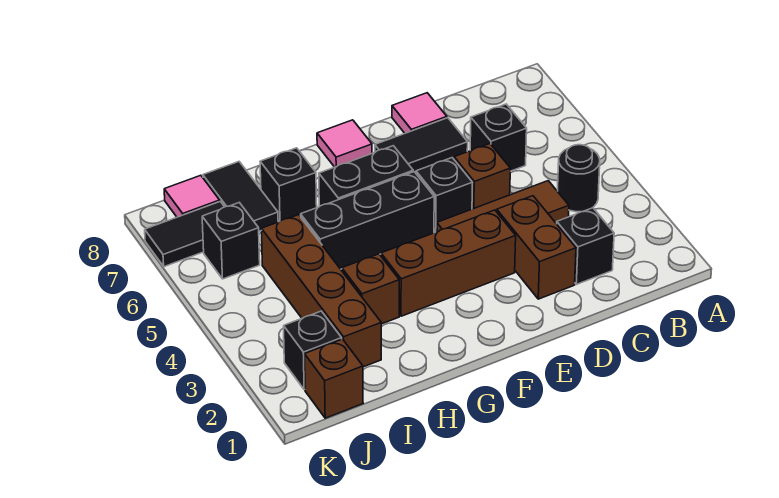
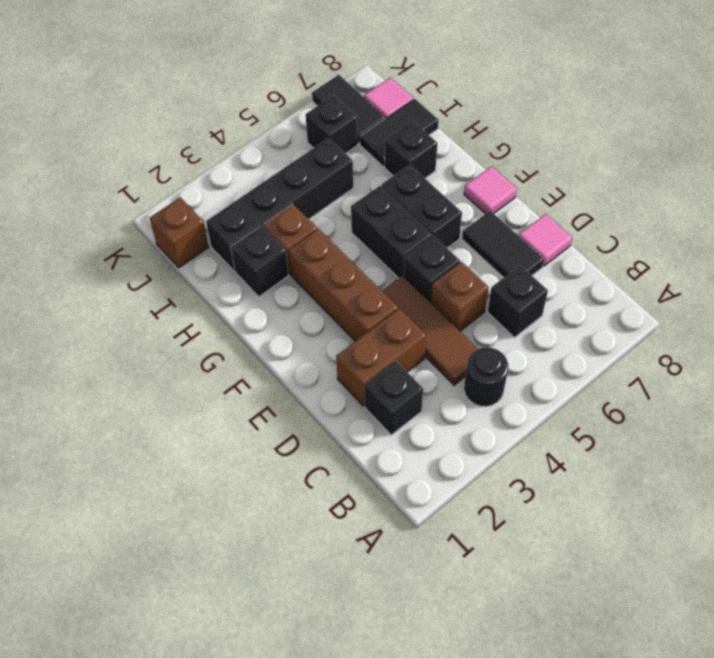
black brick F5:H5 level 1 -> black brick F5:G5 level 1
brown brick I2:I5 level 1 -> black brick I2:I5 level 1
black brick J2 level 1 -> black brick H2 level 1

